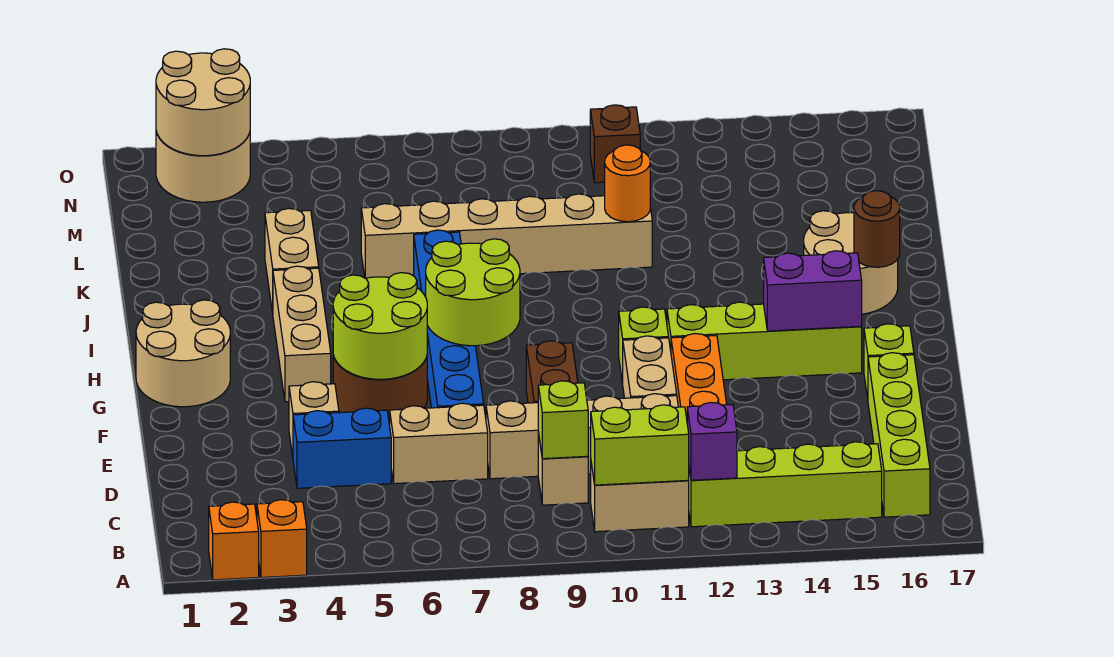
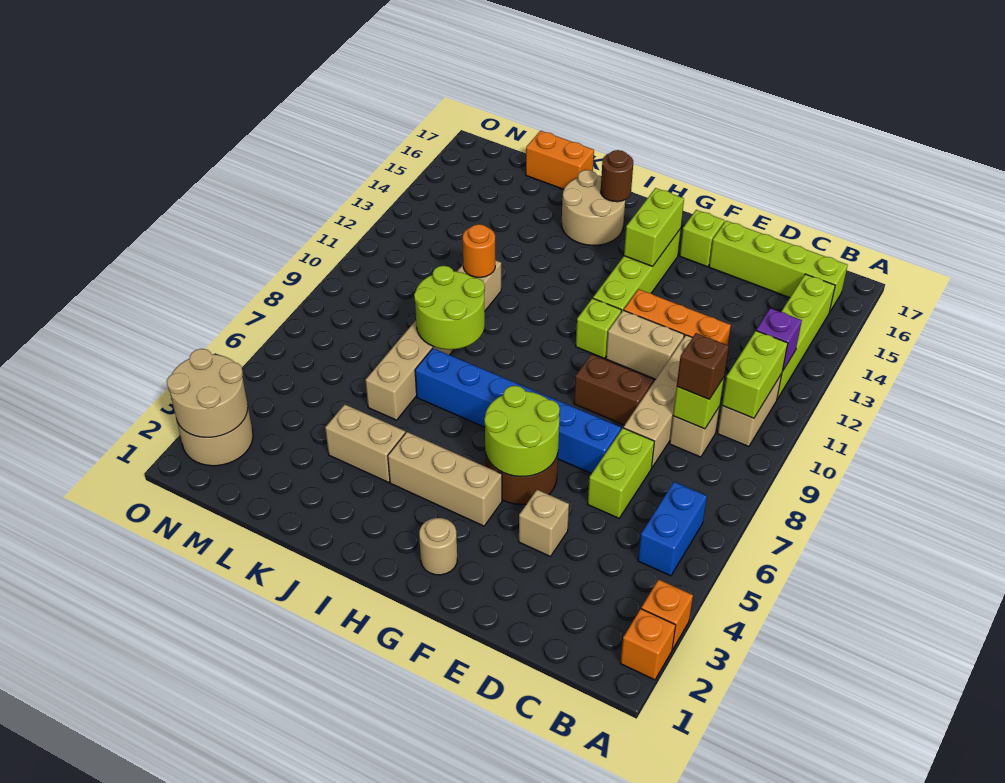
blue brick D4:D5 level 1 -> blue brick B5:B6 level 1
tan brick D6:D7 level 1 -> lime brick D6:D7 level 1
tan round brick G1:H2 level 1 -> tan round brick G2 level 1
lime round brick G7:H8 level 2 -> lime round brick J8:K9 level 2
purple brick G14:G15 level 2 -> lime brick G14:G15 level 2
none -> orange brick K17:L17 level 1
brown brick N11 level 1 -> brown brick C9 level 3

